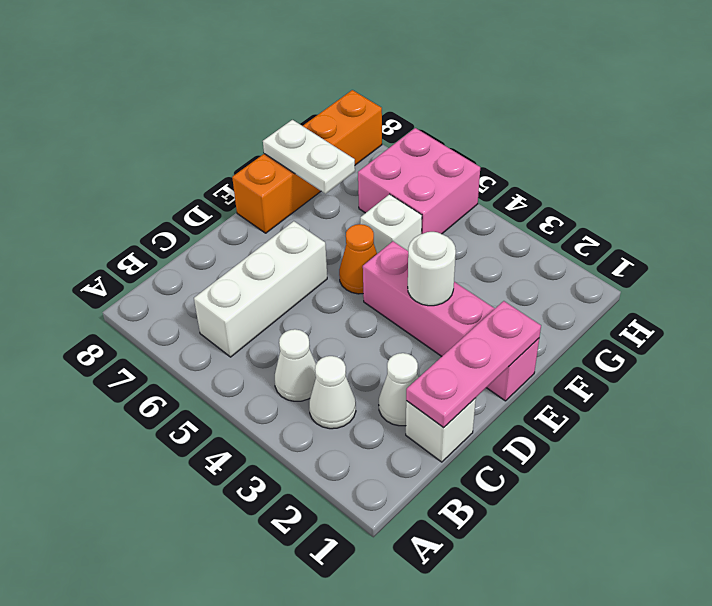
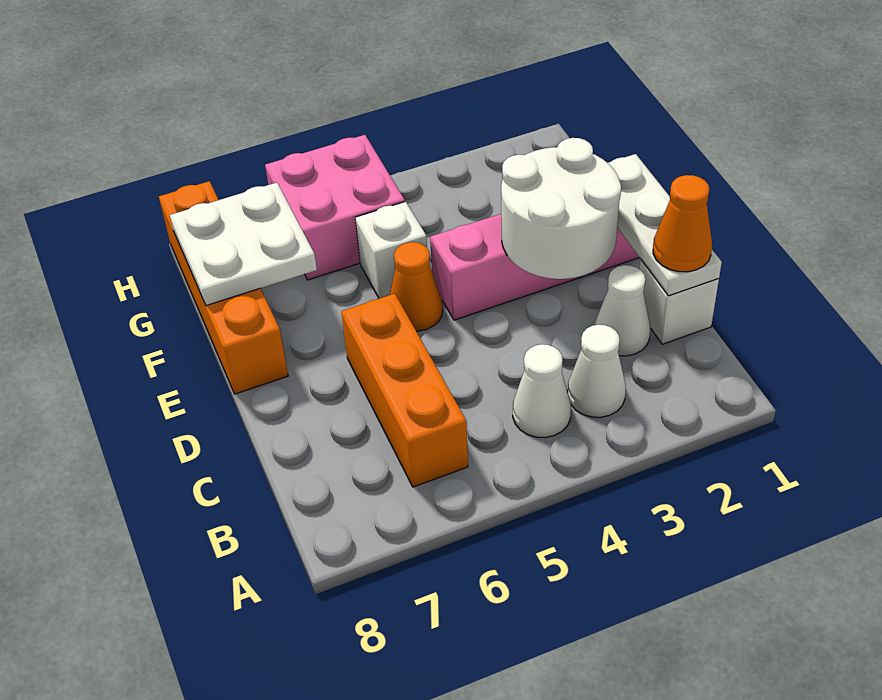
white brick B6:D6 level 1 -> orange brick B6:D6 level 1
pink plate C1:E1 level 2 -> white plate C1:E1 level 2
none -> orange cone C1 level 3
white round brick E3 level 2 -> white round brick D2:E3 level 2
white plate F7:F8 level 2 -> white plate F7:G8 level 2

